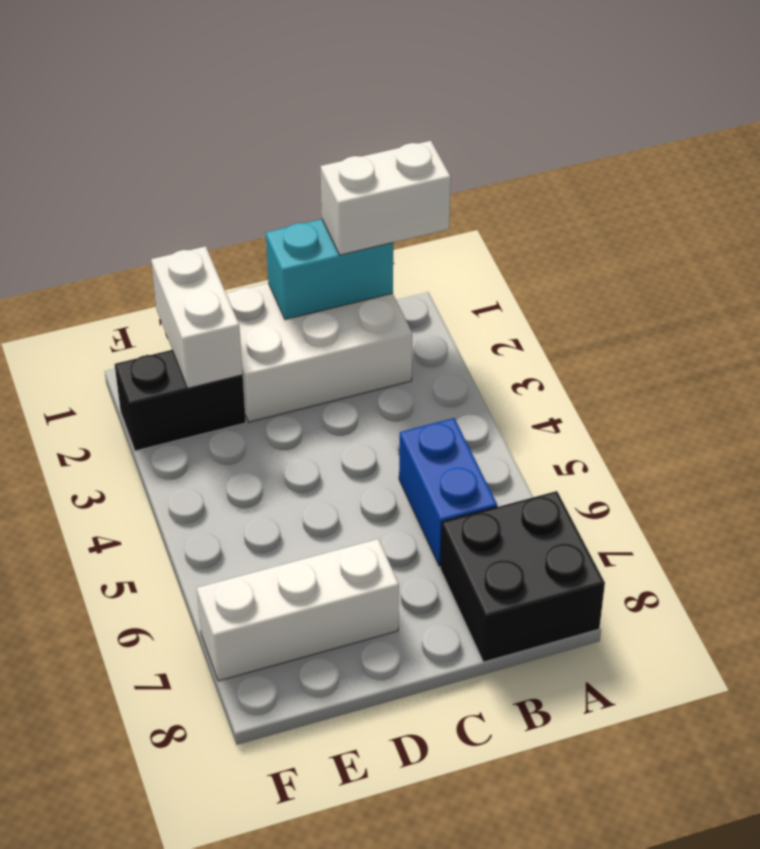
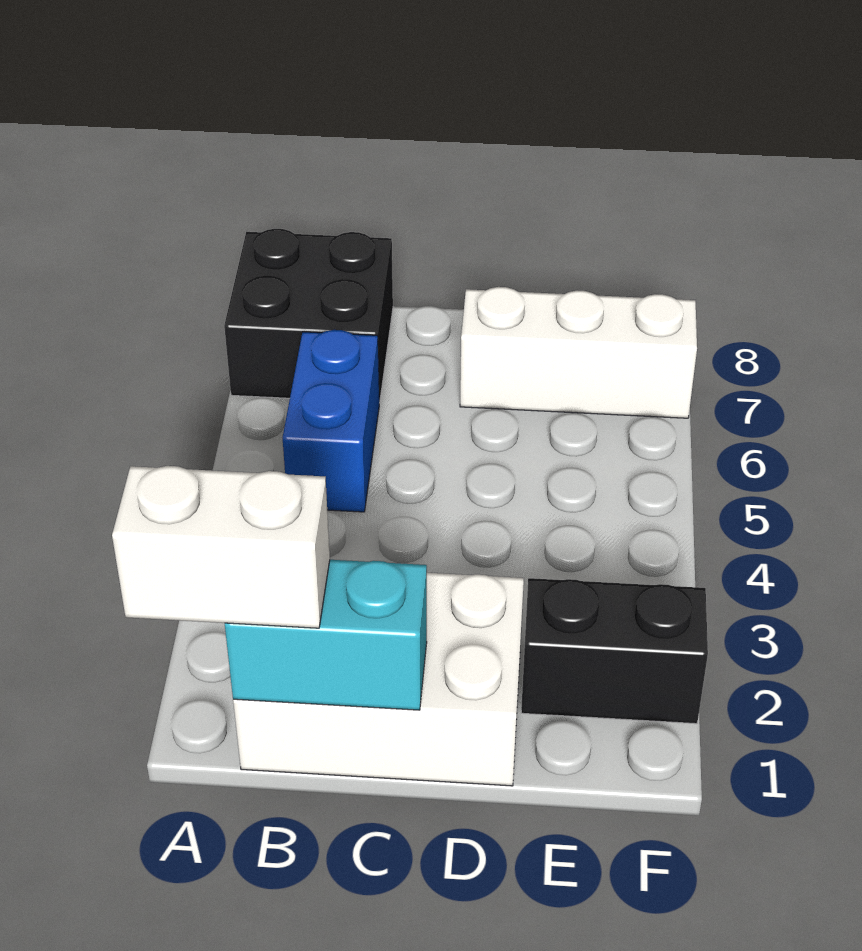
white brick E1:E2 level 2 -> none

